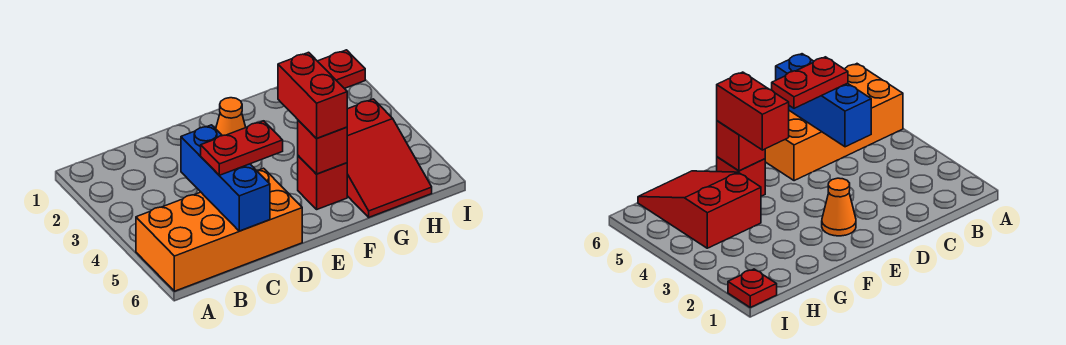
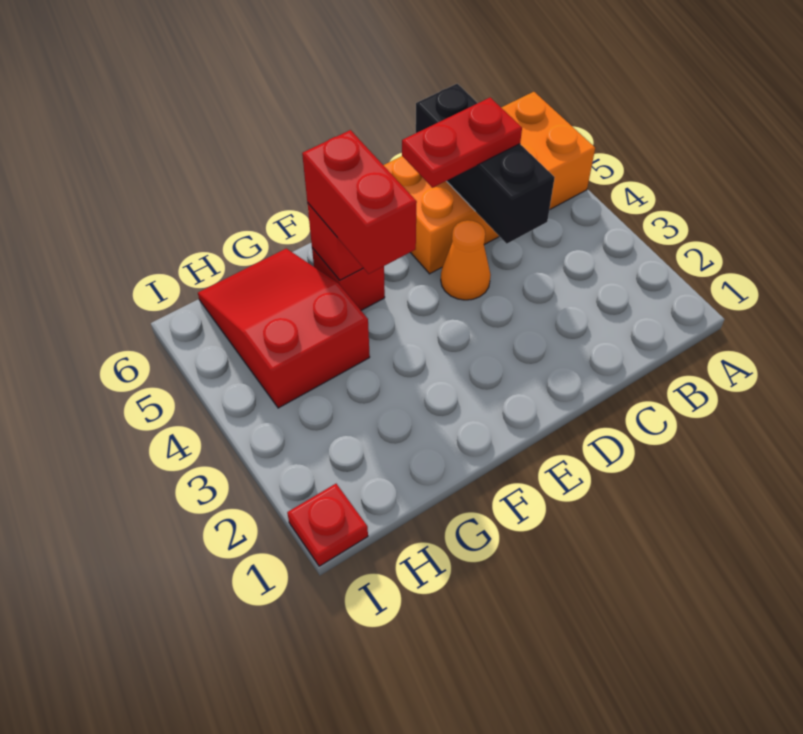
blue brick C4:C6 level 2 -> black brick C4:C6 level 2
orange cone E2 level 1 -> orange cone D4 level 1

